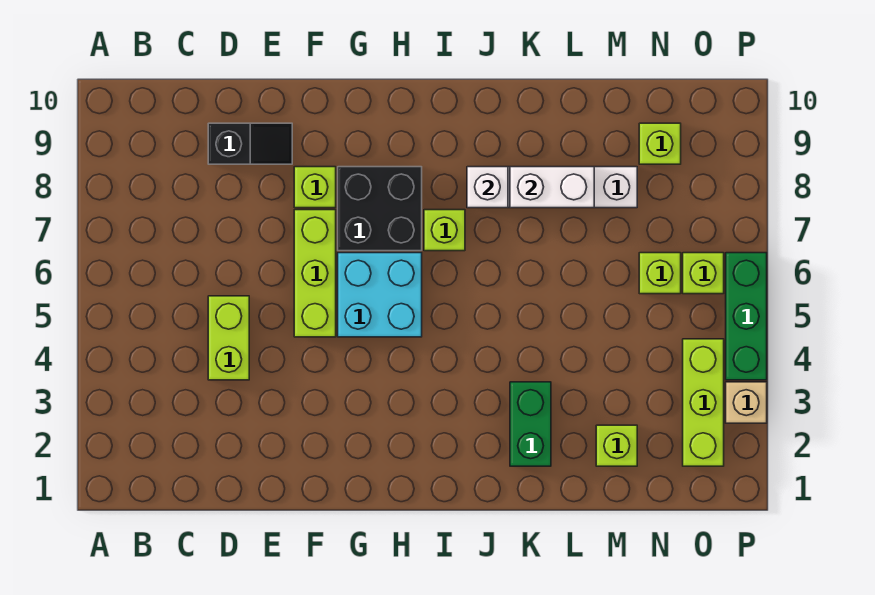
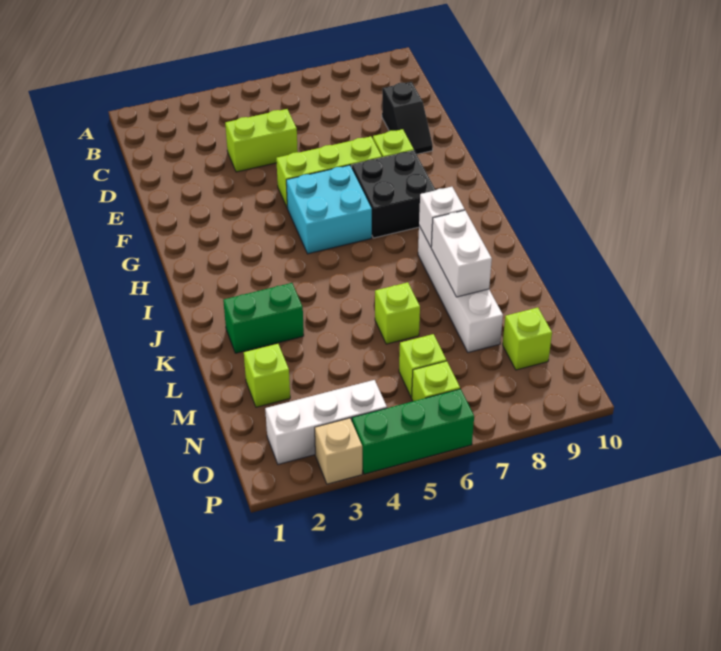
lime brick I7 level 1 -> lime brick L6 level 1
lime brick O2:O4 level 1 -> white brick O2:O4 level 1

